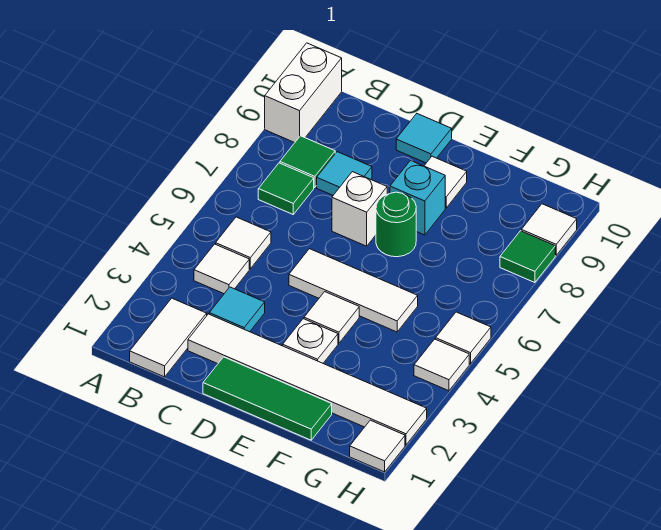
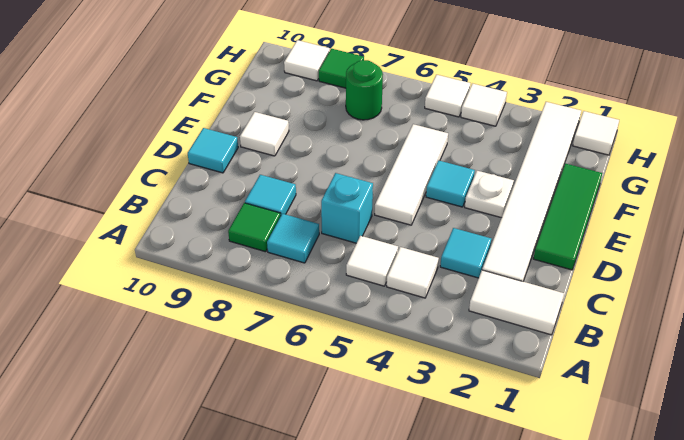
white brick A9:A10 level 1 -> none
green tile B7 level 1 -> cyan tile B7 level 1
white brick D7 level 1 -> none
white tile E4 level 1 -> cyan tile E4 level 1
green round brick E7 level 1 -> green round brick G7 level 1
cyan brick E8 level 1 -> cyan brick C6 level 1

